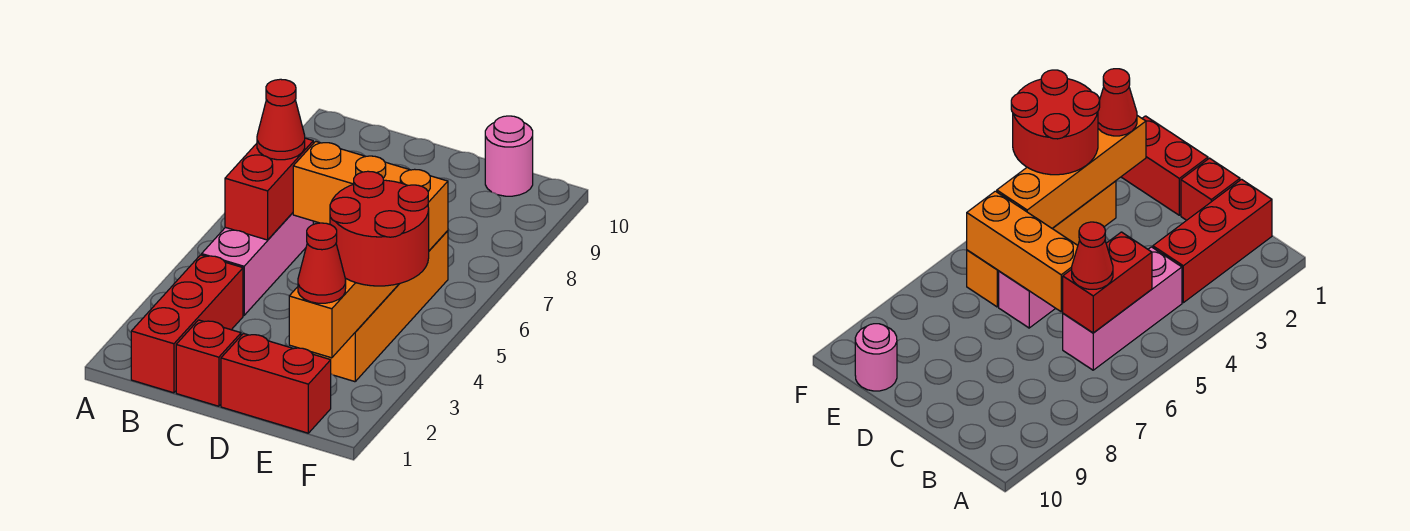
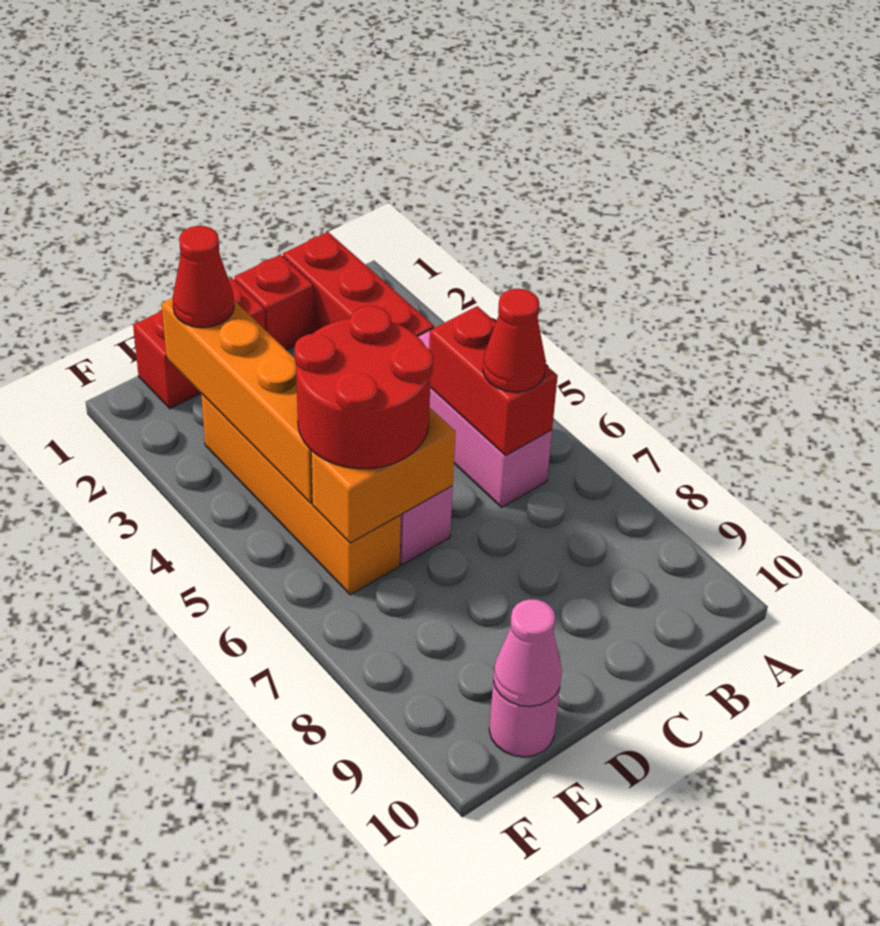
orange brick C6:E6 level 2 -> orange brick D6:E6 level 2
red round brick E3:F4 level 3 -> red round brick D5:E6 level 3
none -> pink cone E10 level 2

